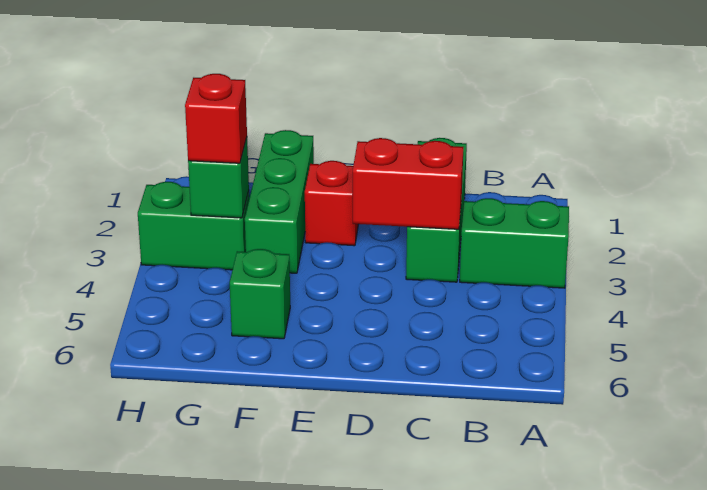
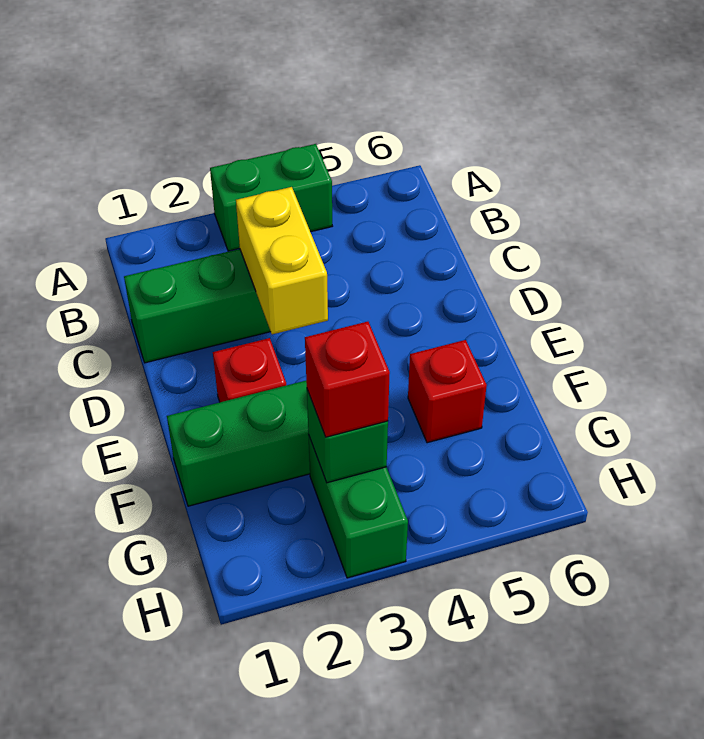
green brick A3:B3 level 1 -> green brick A3:A4 level 1
red brick C3:D3 level 2 -> yellow brick C3:D3 level 2
green brick F5 level 1 -> red brick F5 level 1

